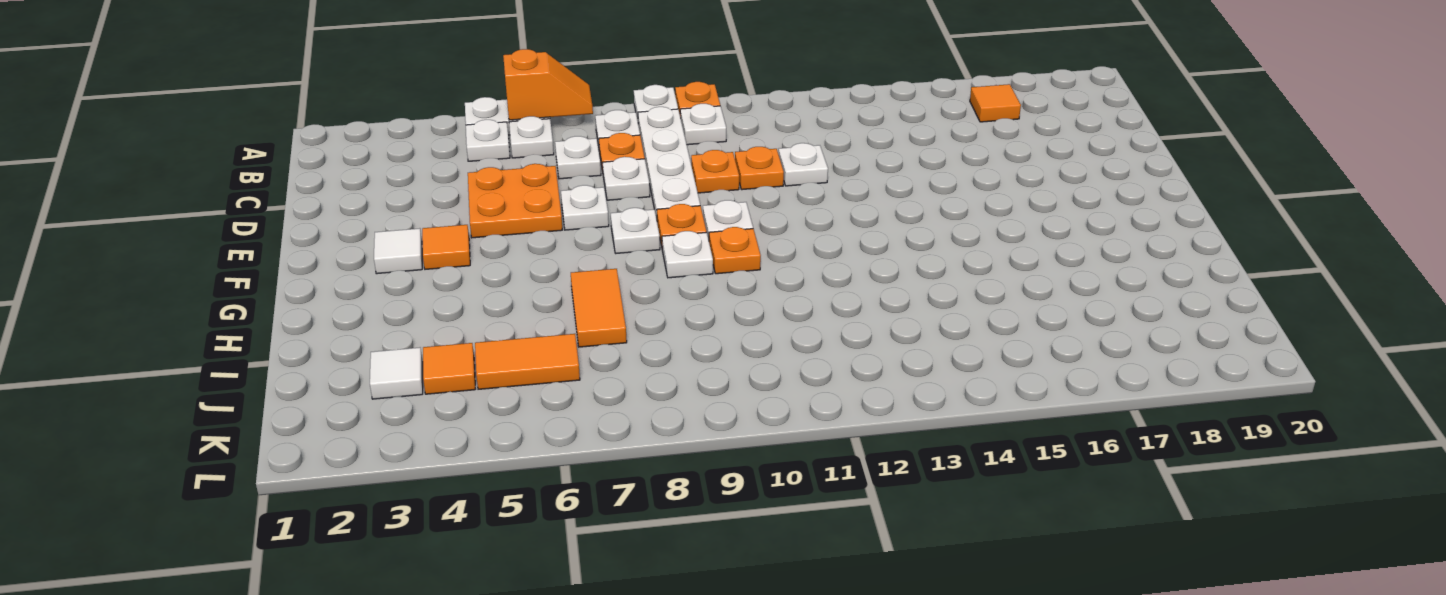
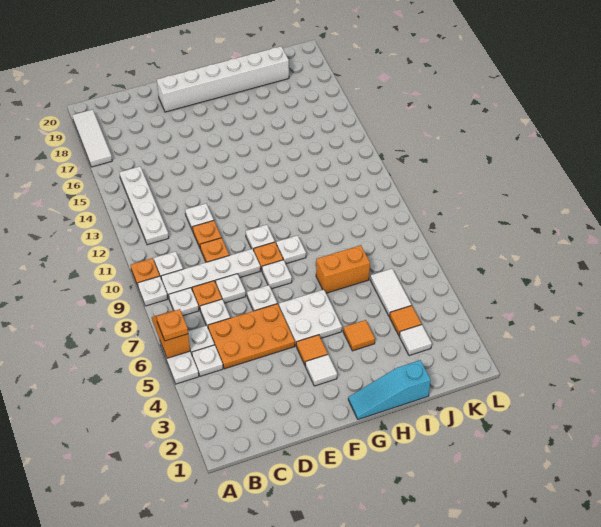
none -> white tile A17:A19 level 1
none -> white plate B12:B15 level 1
orange tile B17 level 1 -> orange tile H4 level 1
orange plate D5:E6 level 1 -> orange plate C5:E6 level 1
none -> white brick E19:J19 level 1
none -> white plate F5:G6 level 1
none -> cyan slope G1:I1 level 1 top I
orange plate G10 level 1 -> orange plate A6 level 3
orange tile H7:I7 level 1 -> orange brick H7:I7 level 1
orange tile J5:J6 level 1 -> white tile J5:J6 level 1

